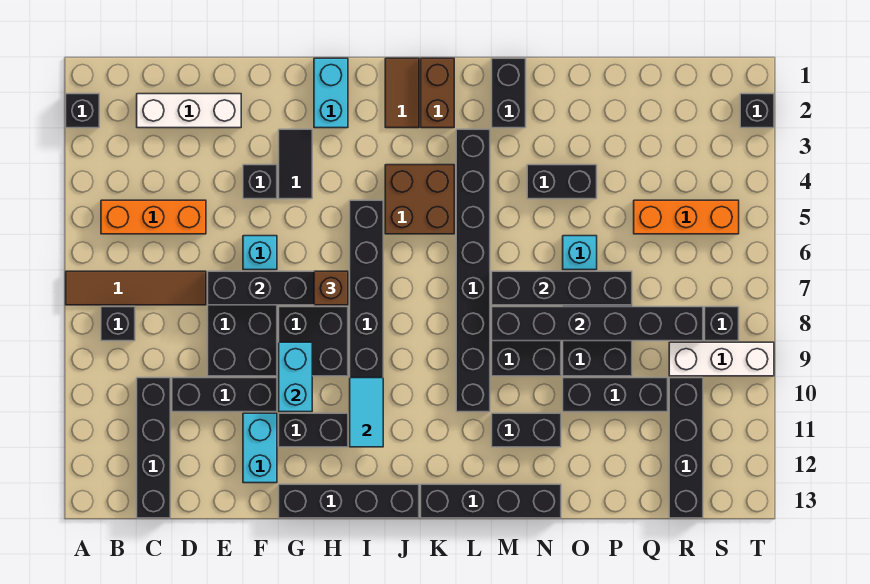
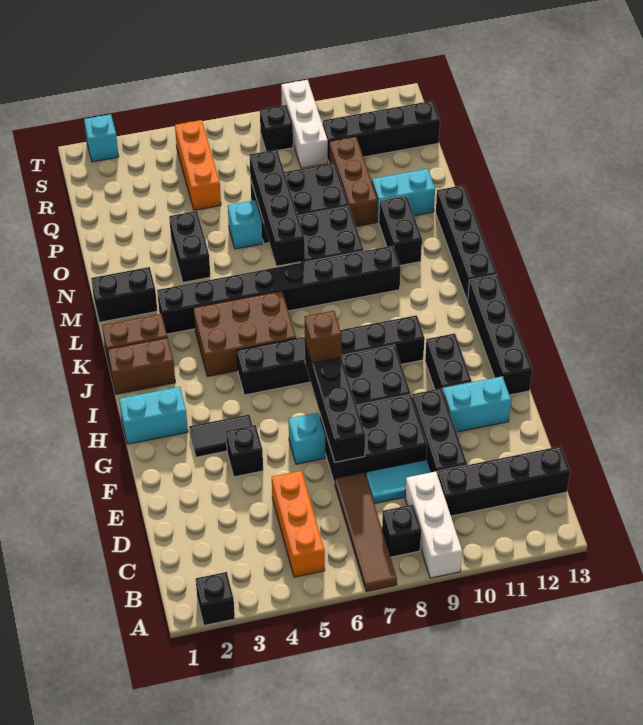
white brick C2:E2 level 1 -> white brick A9:C9 level 1
cyan brick G9:G10 level 2 -> cyan brick O11:O12 level 1
cyan tile I10:I11 level 2 -> cyan tile D8:D9 level 1
brown tile J1:J2 level 1 -> brown brick J1:J2 level 1
brown brick J4:K5 level 1 -> brown brick J4:K6 level 1
black brick M8:R8 level 2 -> none
black brick O10:Q10 level 1 -> brown brick O10:Q10 level 1
black brick T2 level 1 -> cyan brick T2 level 1

